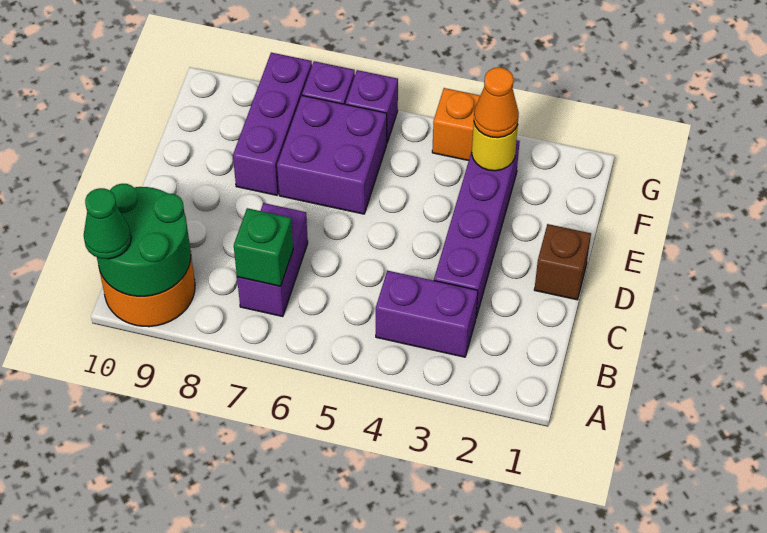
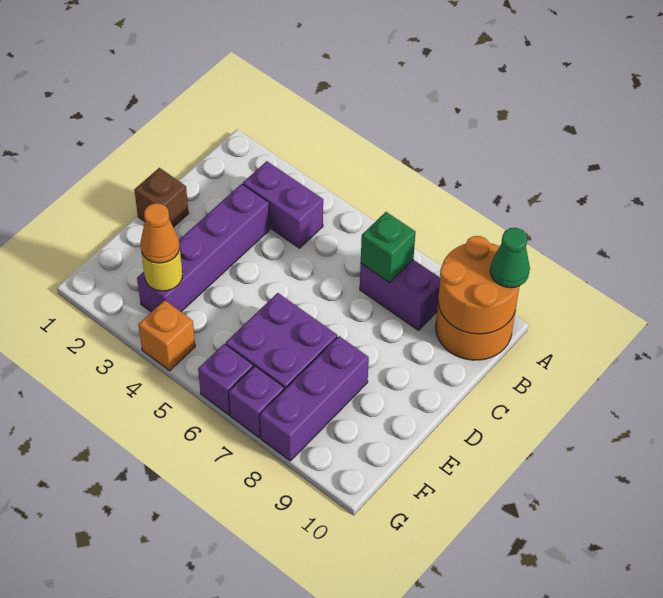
green round brick A9:B10 level 2 -> orange round brick A9:B10 level 2
purple brick B7:C7 level 1 -> purple brick B7:B8 level 1

